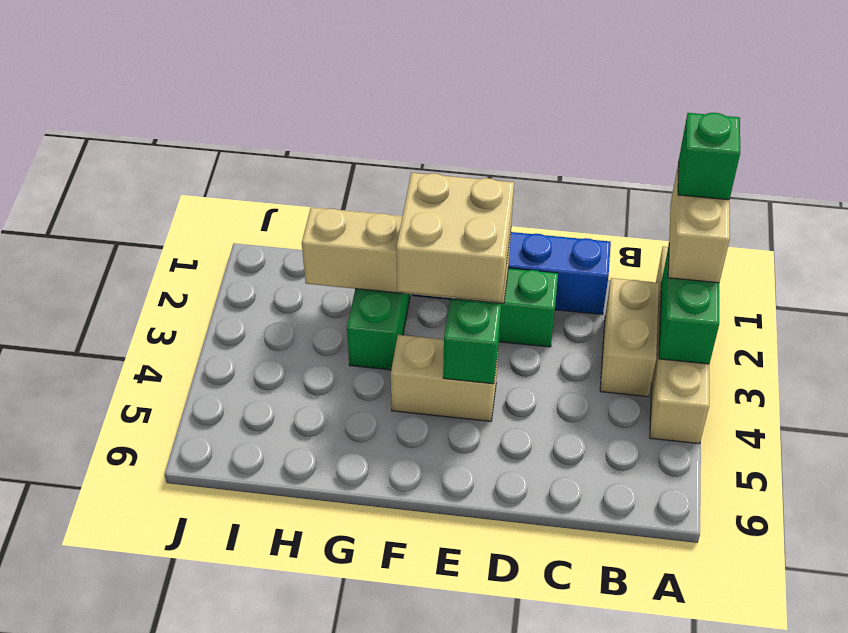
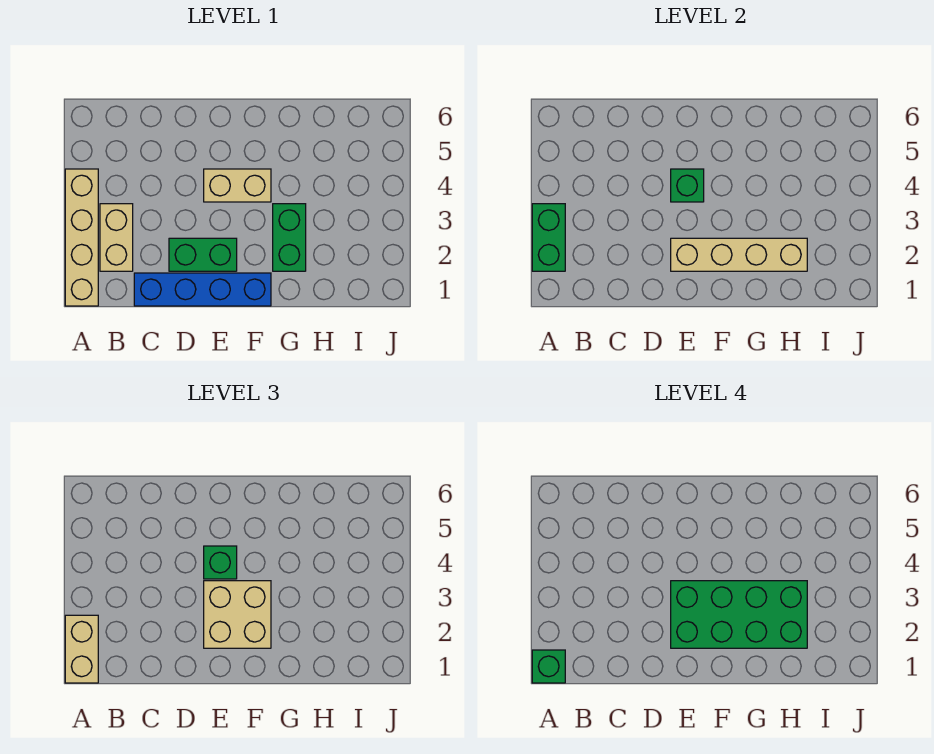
none -> green brick E2:H3 level 4
none -> green brick E4 level 3

